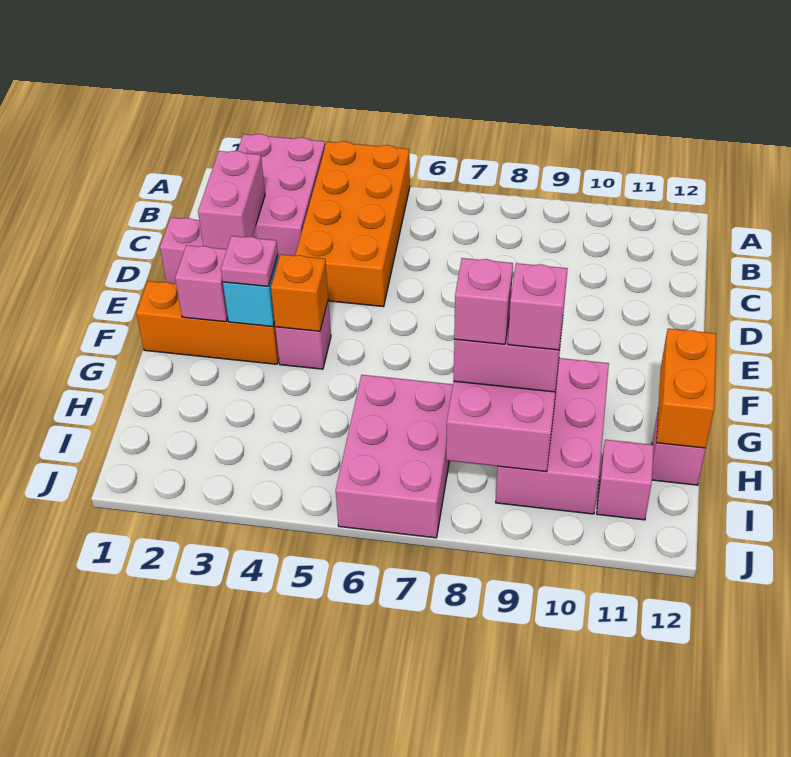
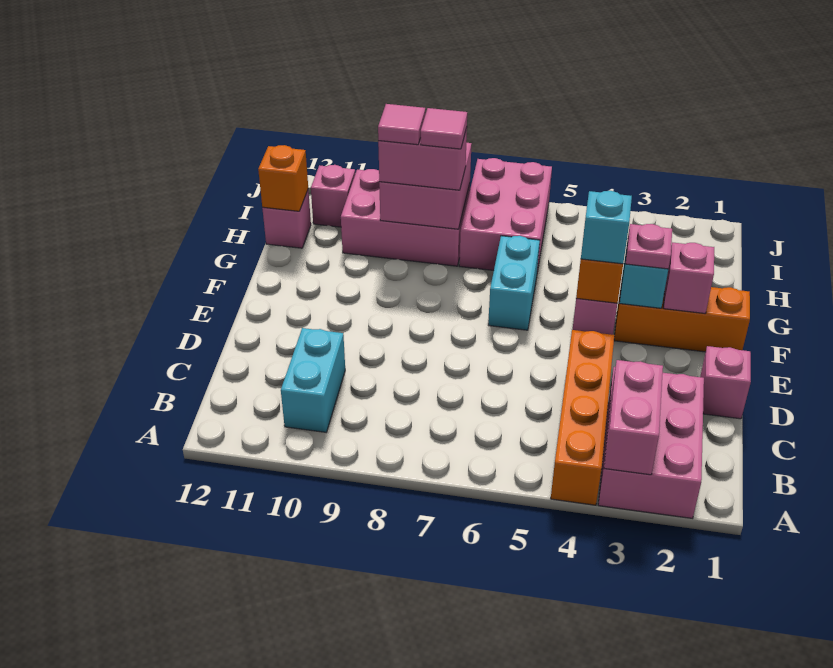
orange brick A4:D5 level 1 -> orange brick A4:D4 level 1
none -> cyan brick B10:C10 level 1
pink brick C2:D2 level 2 -> pink brick A3:B3 level 2
none -> cyan brick F4 level 3
none -> cyan brick F6:G6 level 1
pink brick G9:I10 level 1 -> pink brick H8:I10 level 1
orange brick G12:H12 level 2 -> orange brick H12 level 2
pink brick H8 level 4 -> pink tile H8 level 4
pink brick H9 level 4 -> pink tile H9 level 4

